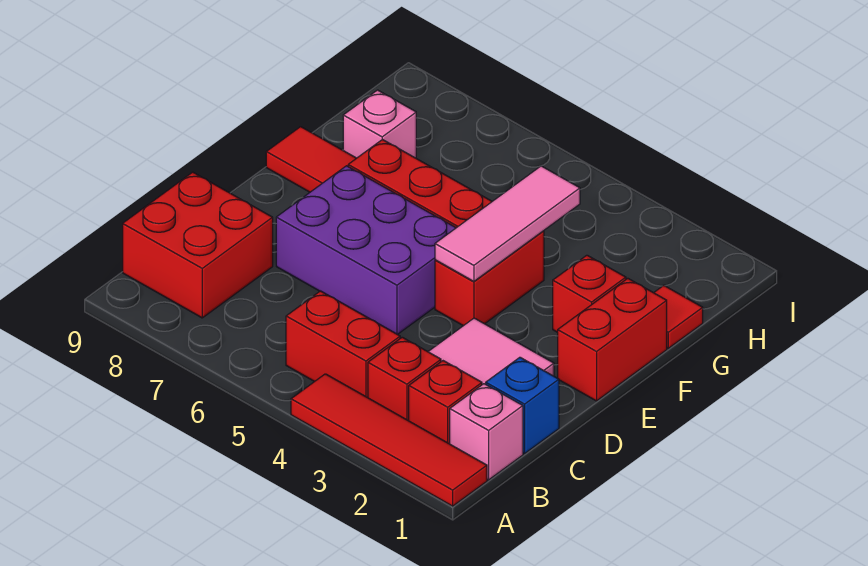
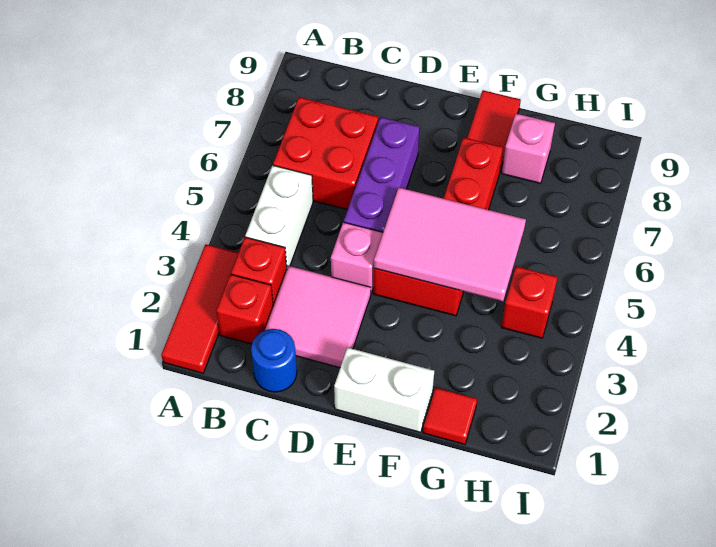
red tile A1:A4 level 1 -> red tile A1:A3 level 1
pink brick B1 level 1 -> pink brick D4 level 1
red brick B4:B5 level 1 -> white brick B4:B5 level 1
red brick B8:C9 level 1 -> red brick B6:C7 level 1
blue brick C1 level 1 -> blue round brick C1 level 1
purple brick D5:E7 level 1 -> purple brick D5:D7 level 1
red brick E1:F1 level 1 -> white brick E1:F1 level 1
pink tile E4:G4 level 2 -> pink tile E4:G5 level 2
red brick F2 level 1 -> red brick H4 level 1

